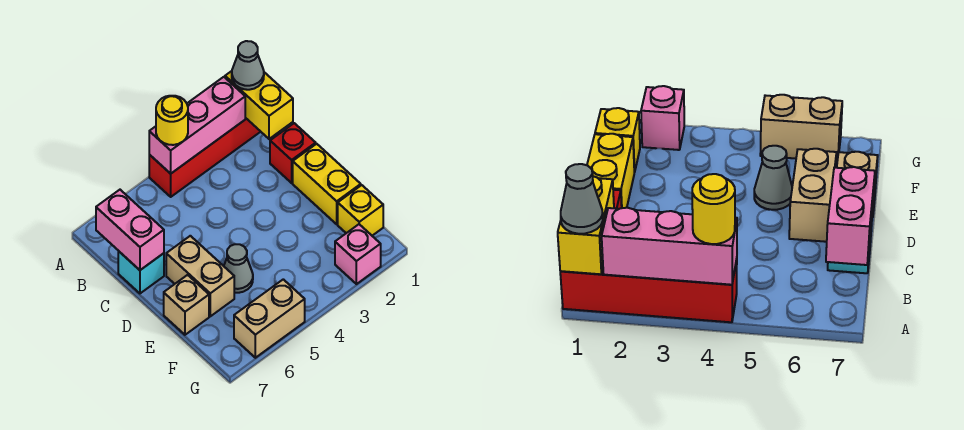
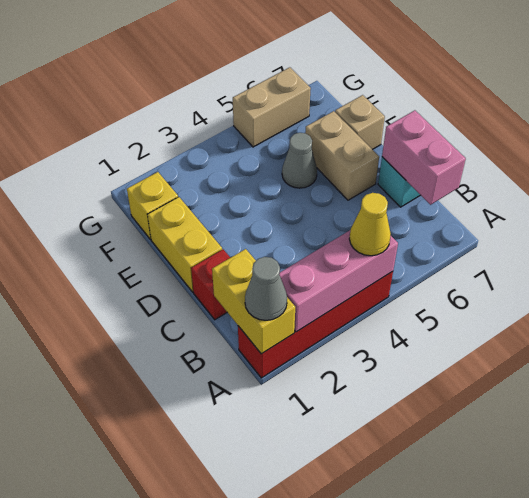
yellow round brick A4 level 3 -> yellow cone A4 level 3
pink brick G2 level 1 -> none

